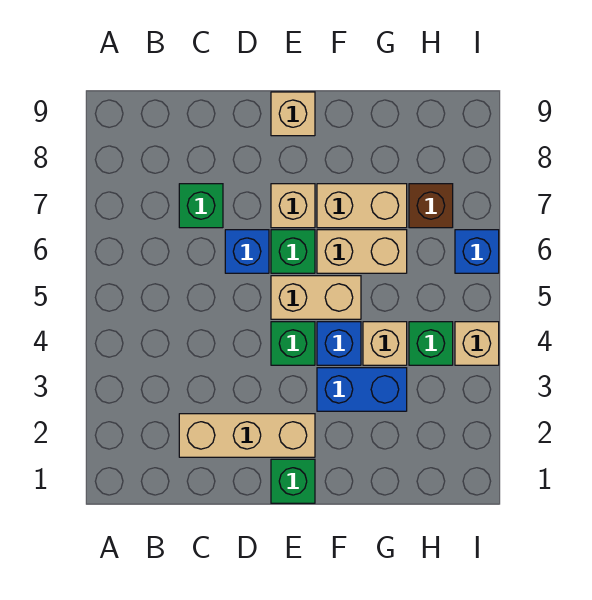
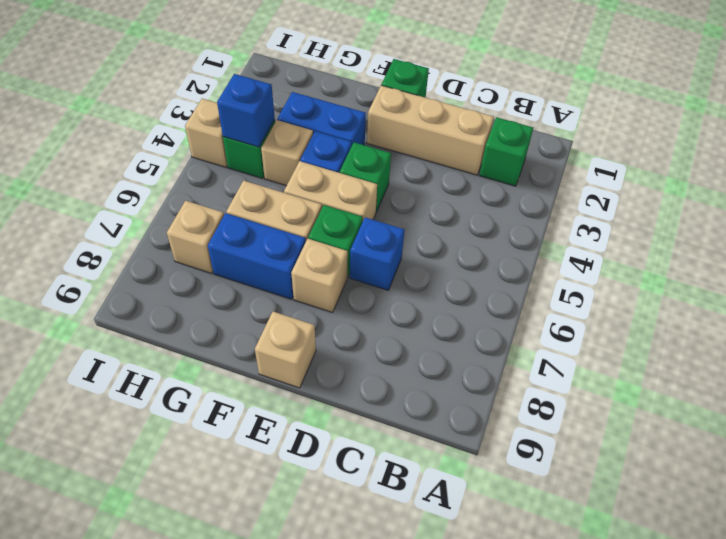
green brick C7 level 1 -> green brick B2 level 1
tan brick F7:G7 level 1 -> blue brick F7:G7 level 1
brown brick H7 level 1 -> tan brick H7 level 1
blue brick I6 level 1 -> blue brick H4 level 2

